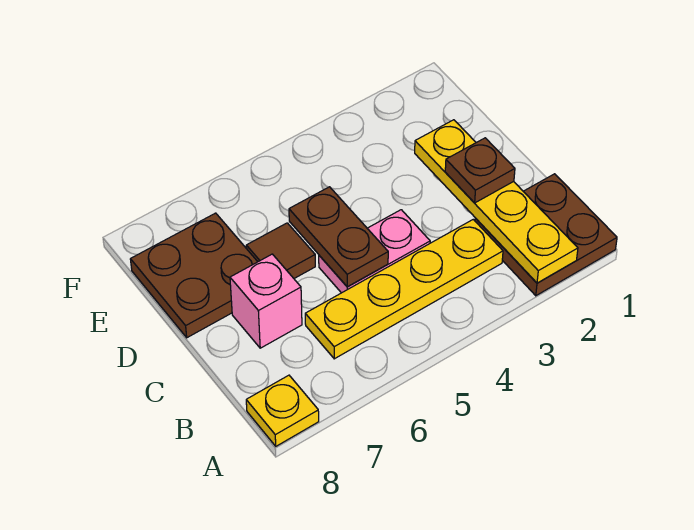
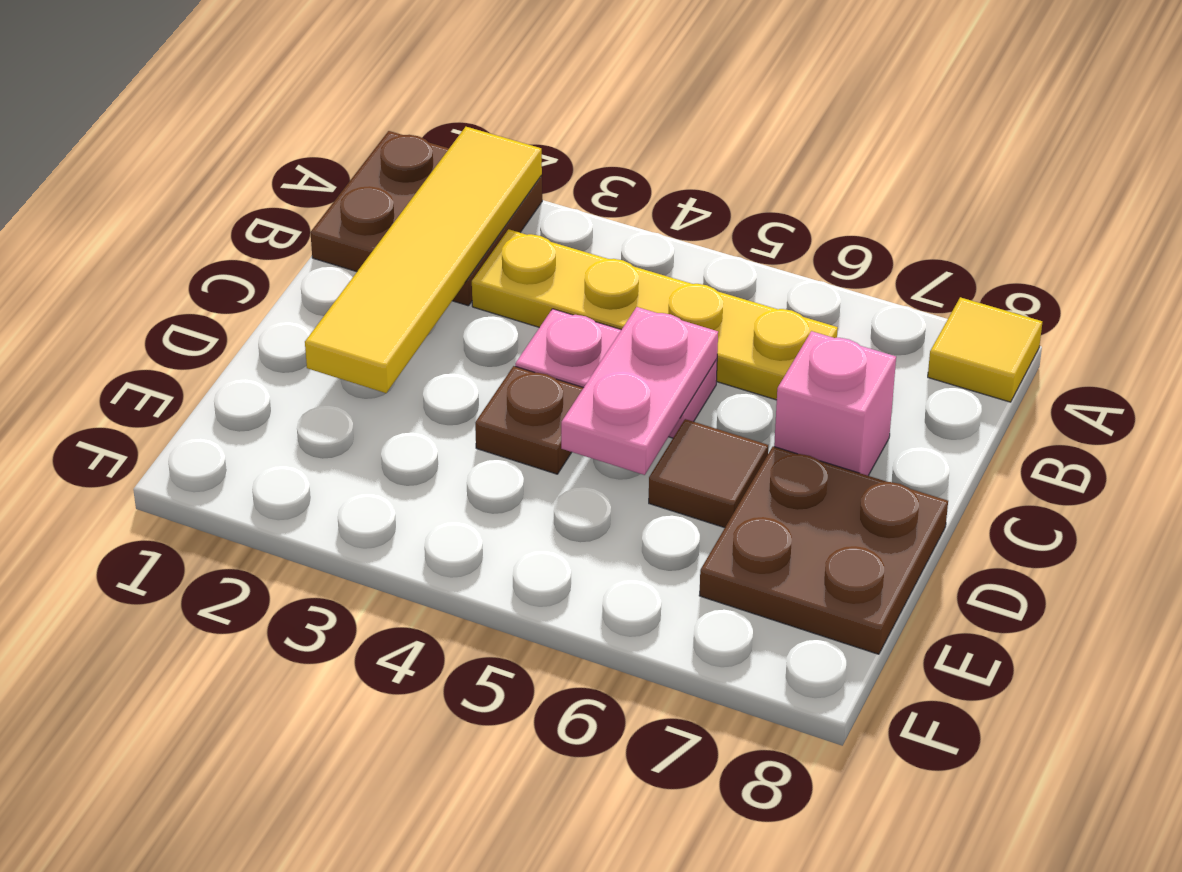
yellow plate A2:D2 level 2 -> yellow tile A2:D2 level 2
yellow plate A8 level 1 -> yellow tile A8 level 1
brown plate C2 level 3 -> brown plate D4 level 1
brown plate C5:D5 level 2 -> pink plate C5:D5 level 2

